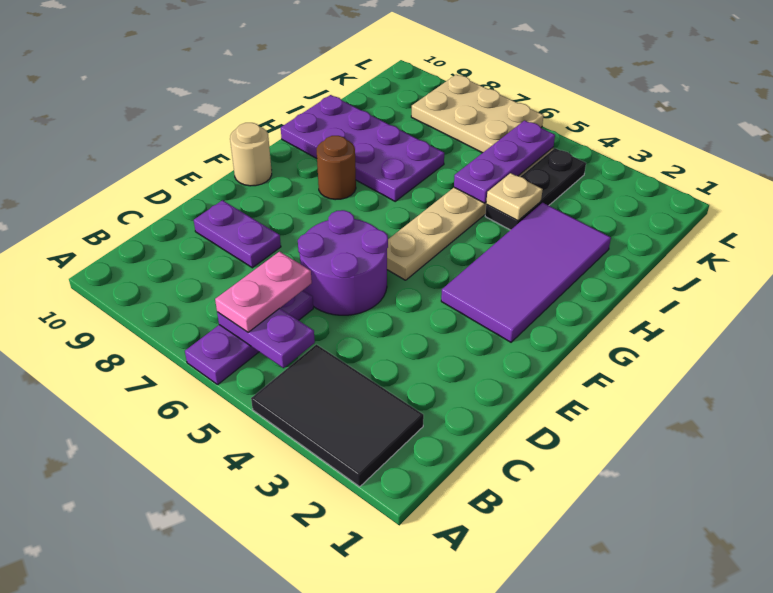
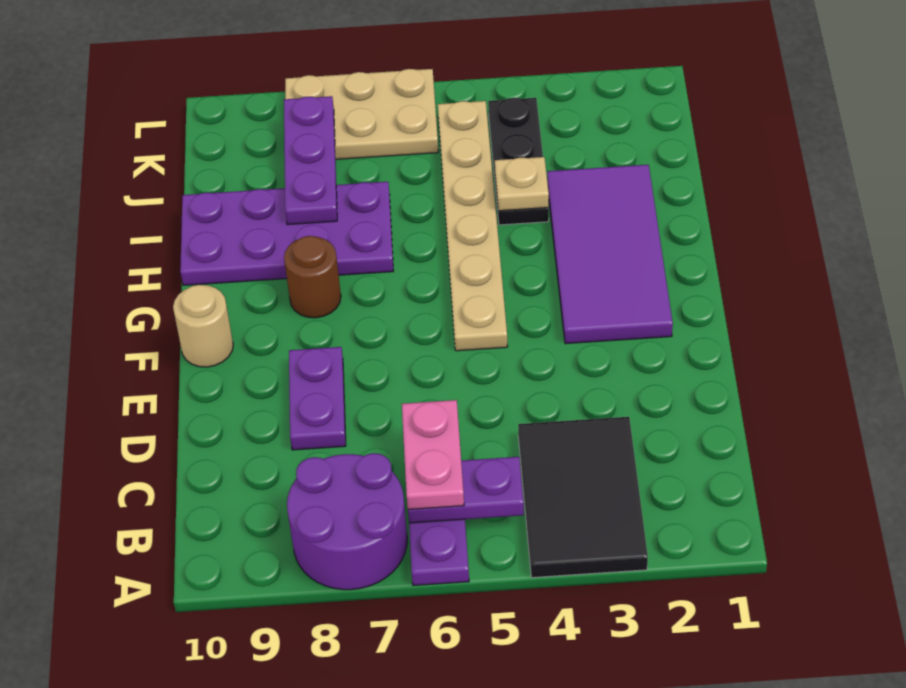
black tile A2:B4 level 1 -> black tile A3:C4 level 1
purple round brick D5:E6 level 1 -> purple round brick A7:B8 level 1
purple plate D8:D9 level 1 -> purple plate D8:E8 level 1
purple plate I5:K5 level 2 -> purple plate I8:K8 level 2

